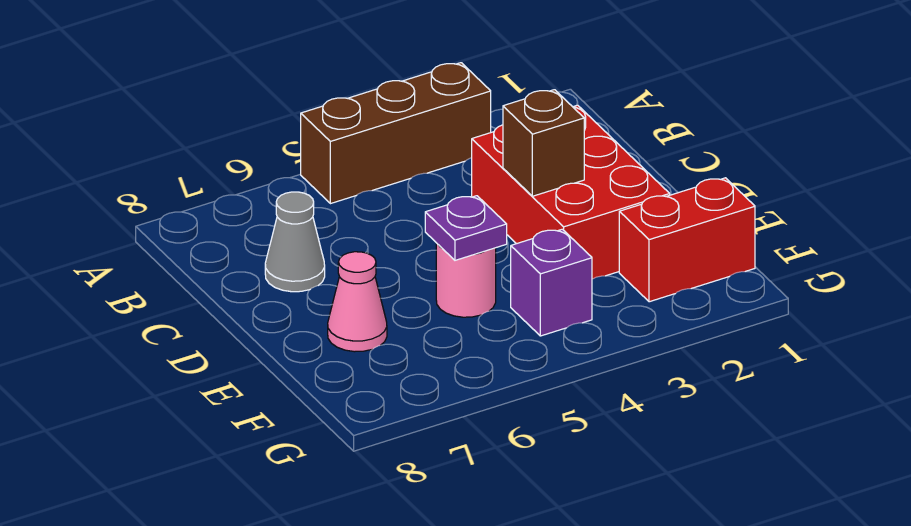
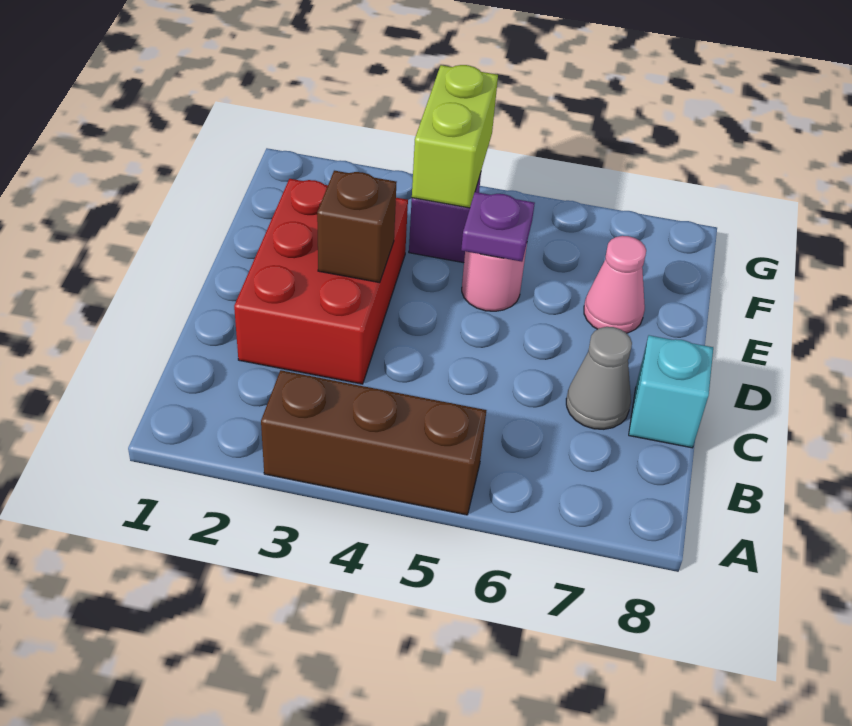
none -> cyan brick C8 level 1
red brick F1:F2 level 1 -> none
none -> lime brick F4:G4 level 2

